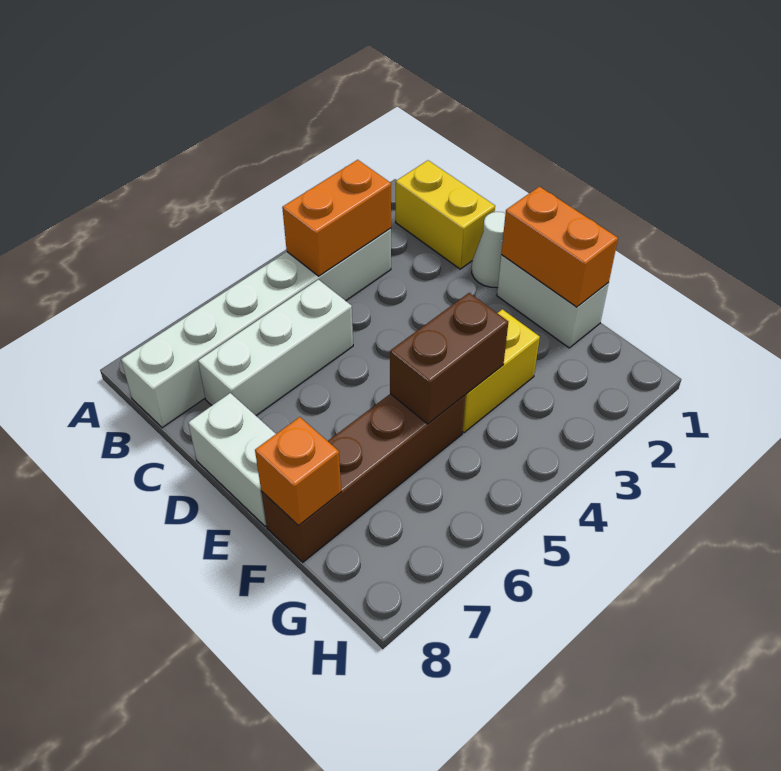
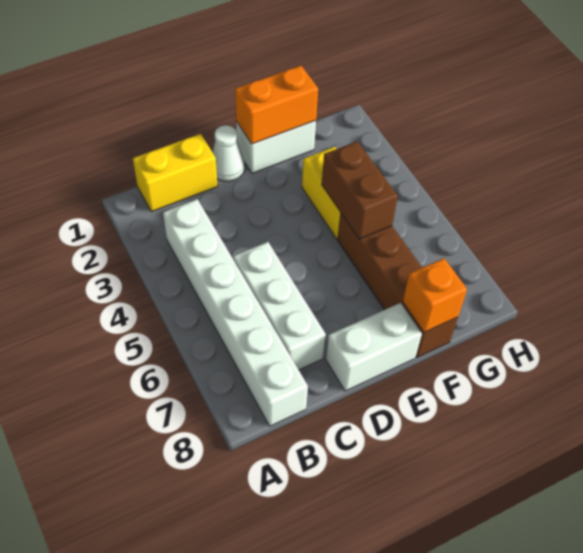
orange brick B3:B4 level 2 -> none

